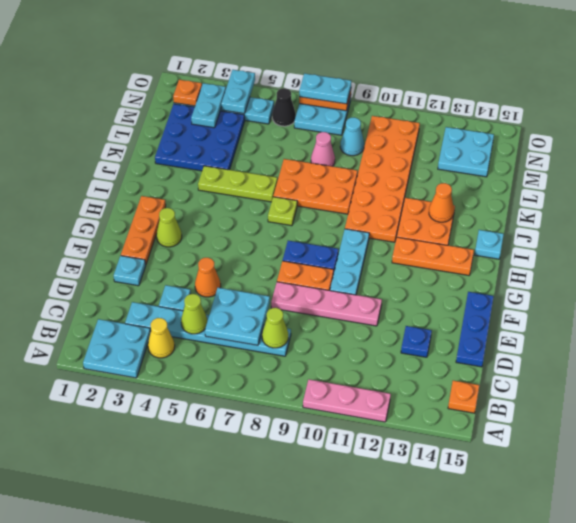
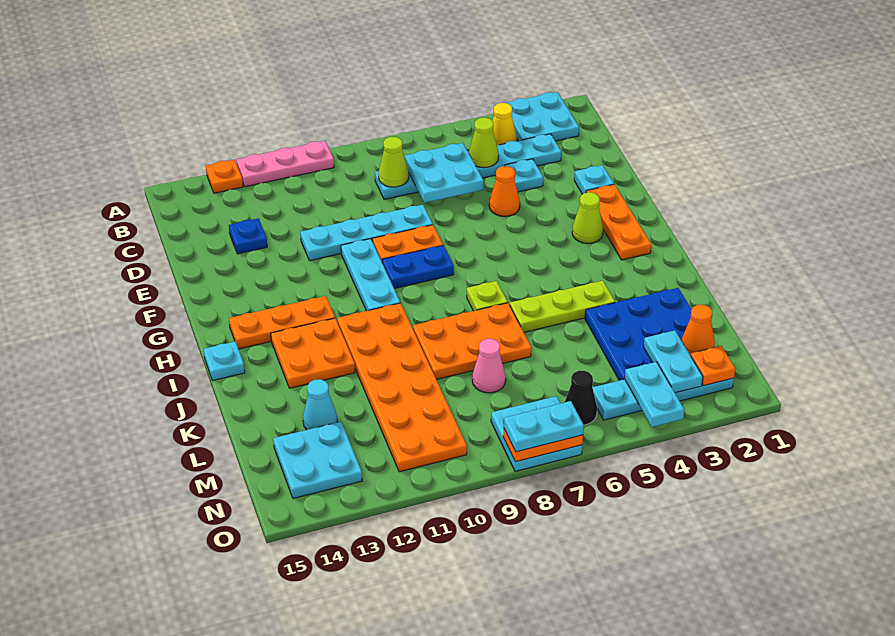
orange plate B15 level 1 -> orange plate A13 level 1
blue plate D15:F15 level 1 -> none
pink plate E8:E11 level 1 -> cyan plate E8:E11 level 1
orange cone J13 level 2 -> orange cone M2 level 2
cyan cone M9 level 1 -> cyan cone L13 level 1

